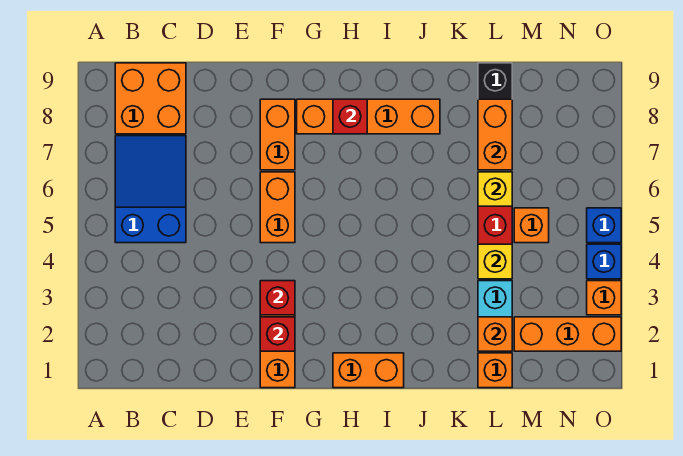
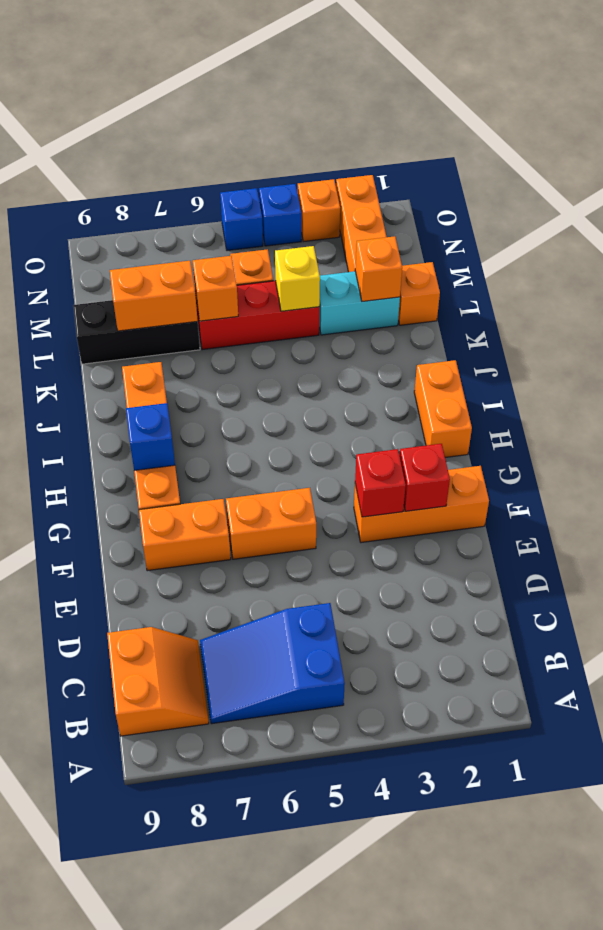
orange brick B8:C9 level 1 -> orange slope B8:C9 level 1 top 9
red brick H8 level 2 -> blue brick H8 level 2
yellow brick L6 level 2 -> orange brick L6 level 2

